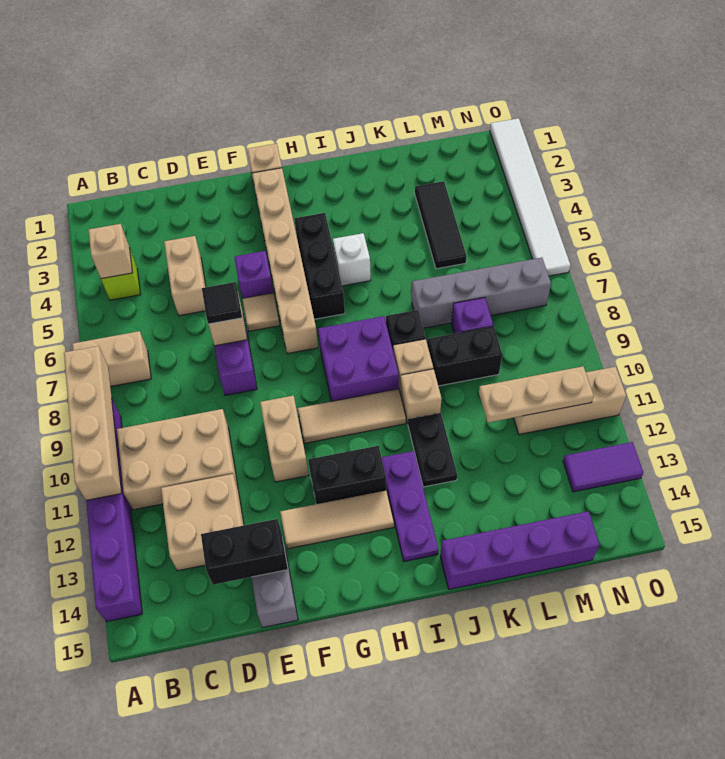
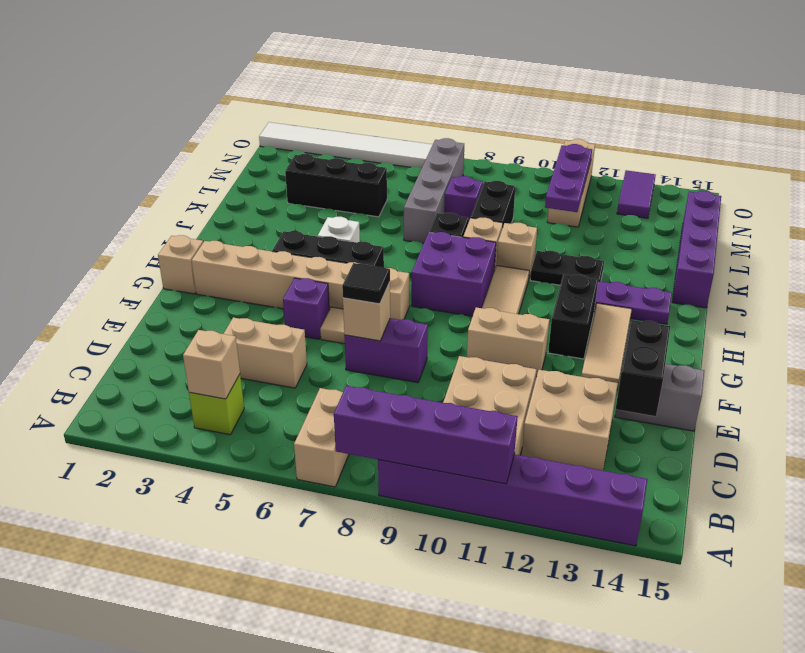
tan brick A8:A11 level 2 -> purple brick A8:A11 level 2
black tile L3:L5 level 1 -> black brick L3:L5 level 1
tan plate L11:N11 level 2 -> purple plate L11:N11 level 2

